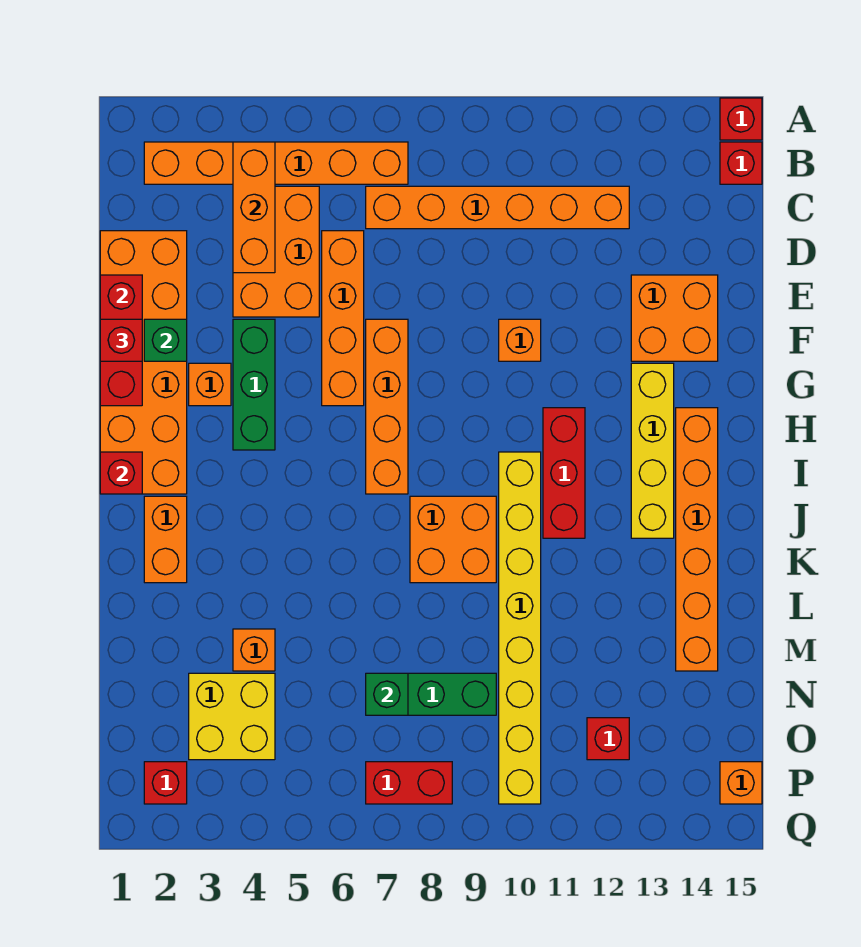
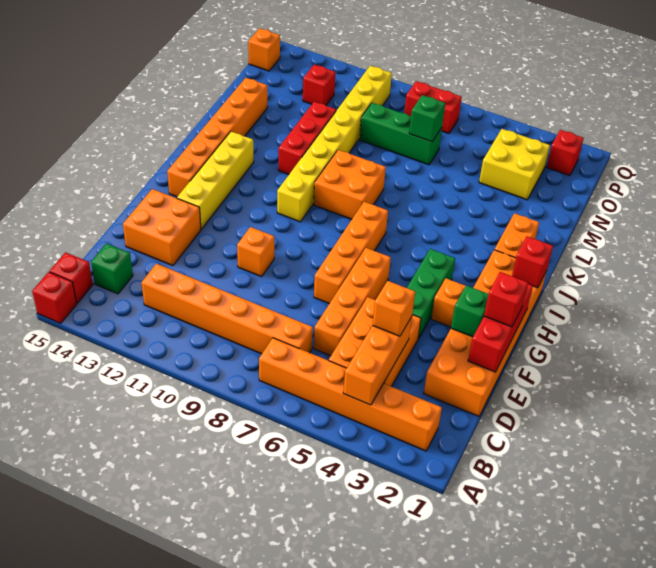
none -> green brick C14 level 1
red brick H11:J11 level 1 -> red brick K11:M11 level 1
orange brick M4 level 1 -> orange brick D4 level 3

